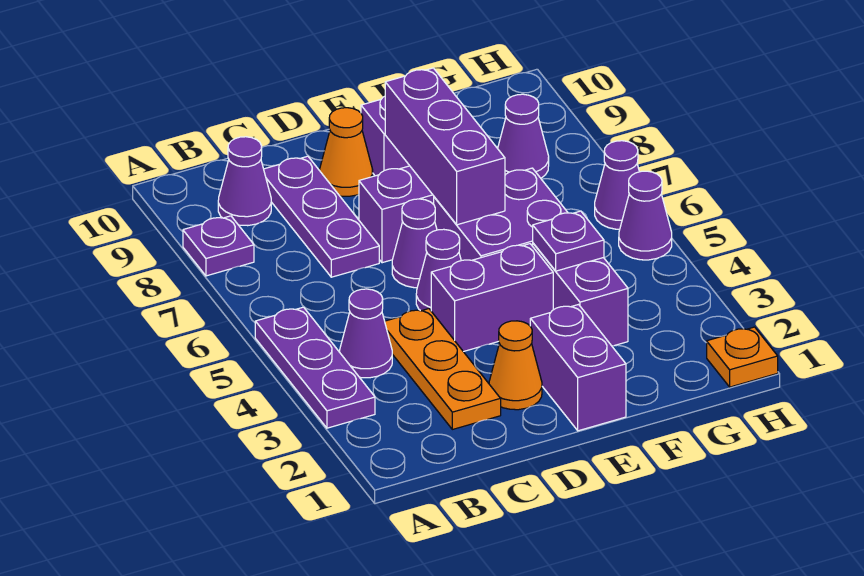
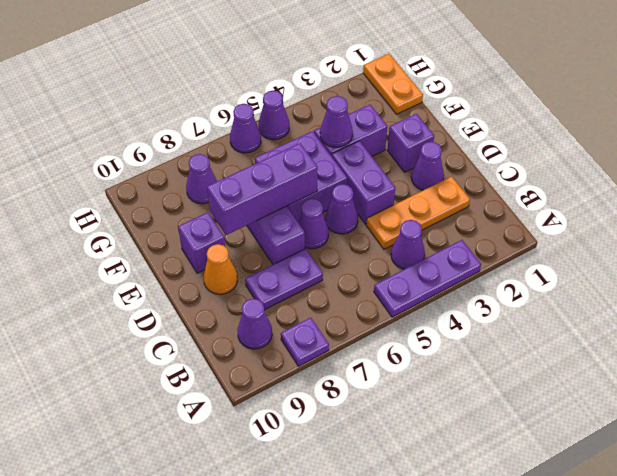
purple plate C7:C9 level 1 -> purple plate C7:C8 level 1
orange cone D2 level 1 -> purple cone D2 level 1
purple brick E1:E2 level 1 -> purple brick E2 level 1
purple plate F4 level 2 -> purple cone F4 level 2
orange plate H1 level 1 -> orange plate G1:H1 level 1

